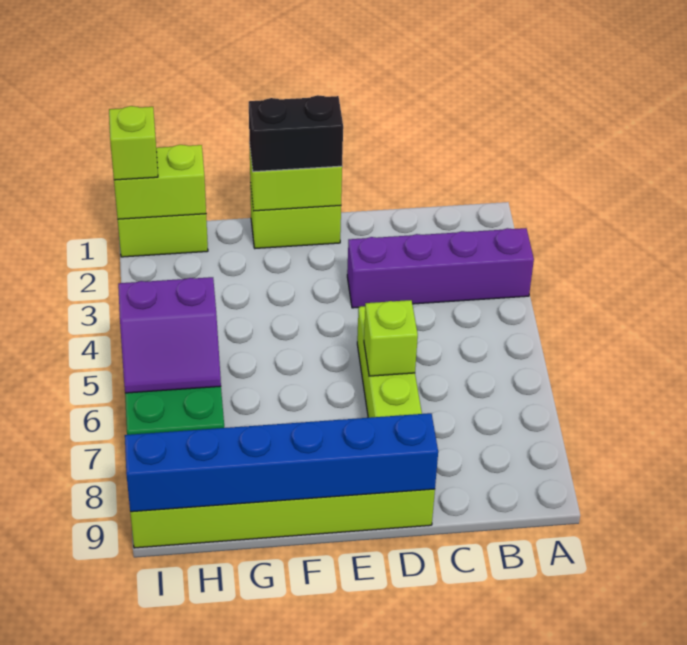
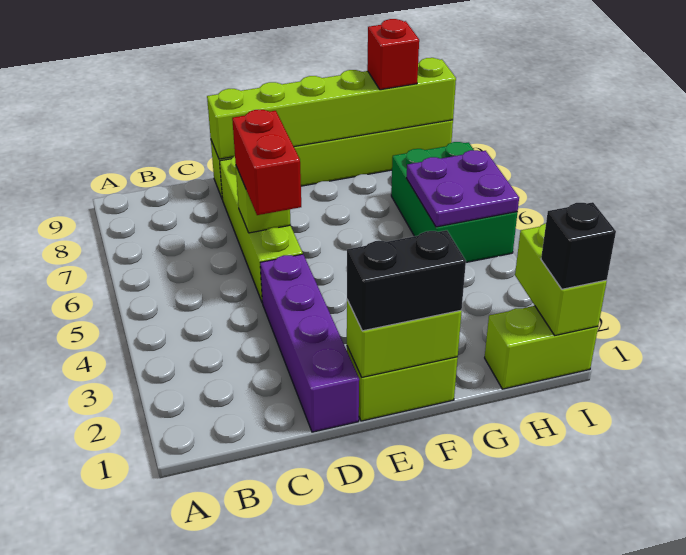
purple brick A3:D3 level 1 -> purple brick D1:D4 level 1
none -> red brick D5:D6 level 3
blue brick D9:I9 level 2 -> lime brick D9:I9 level 2
lime brick H1:I1 level 2 -> lime brick I1:I2 level 2
purple slope H5:I6 level 2 top 5 -> purple plate H5:I6 level 2
none -> red brick H9 level 3
lime brick I1 level 3 -> black brick I1 level 3

